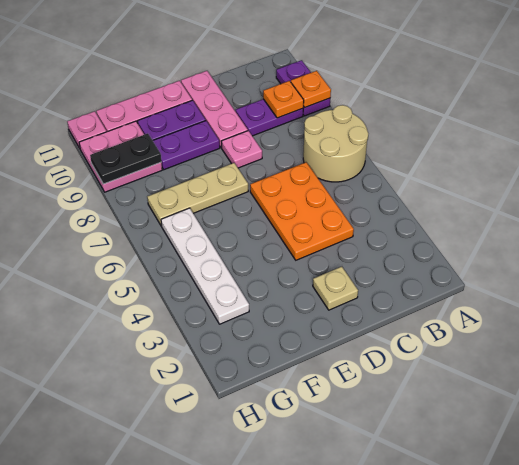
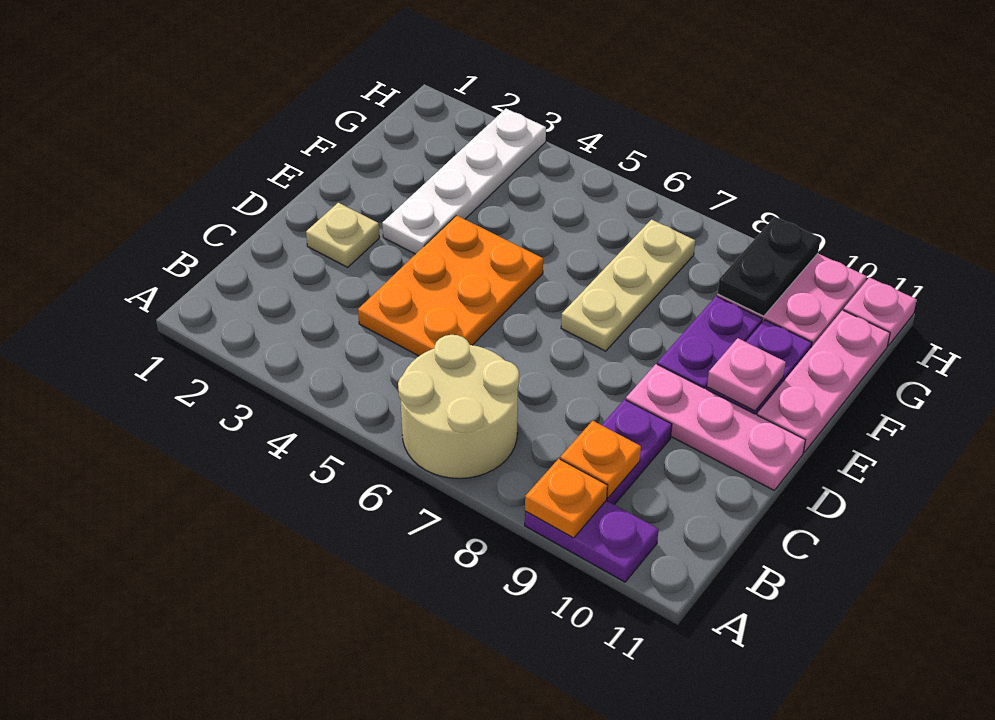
orange plate C4:D6 level 1 -> orange plate C4:E5 level 1
pink plate D8 level 1 -> pink plate E10 level 2
white plate G3:G6 level 1 -> white plate E3:H3 level 1

